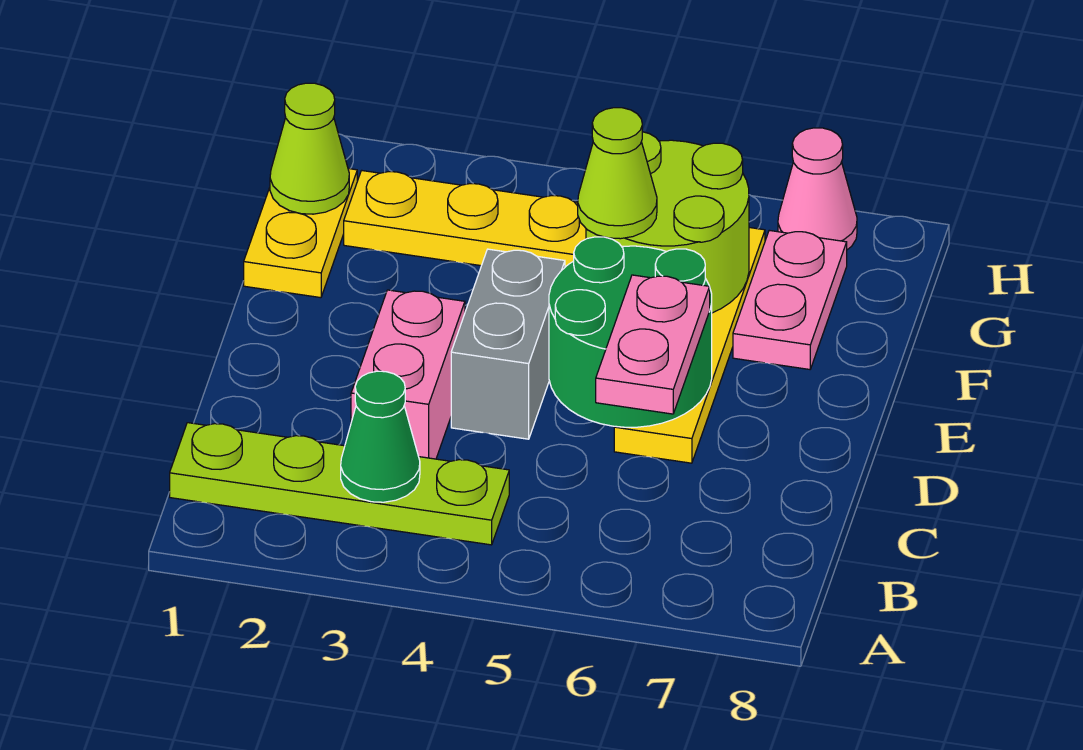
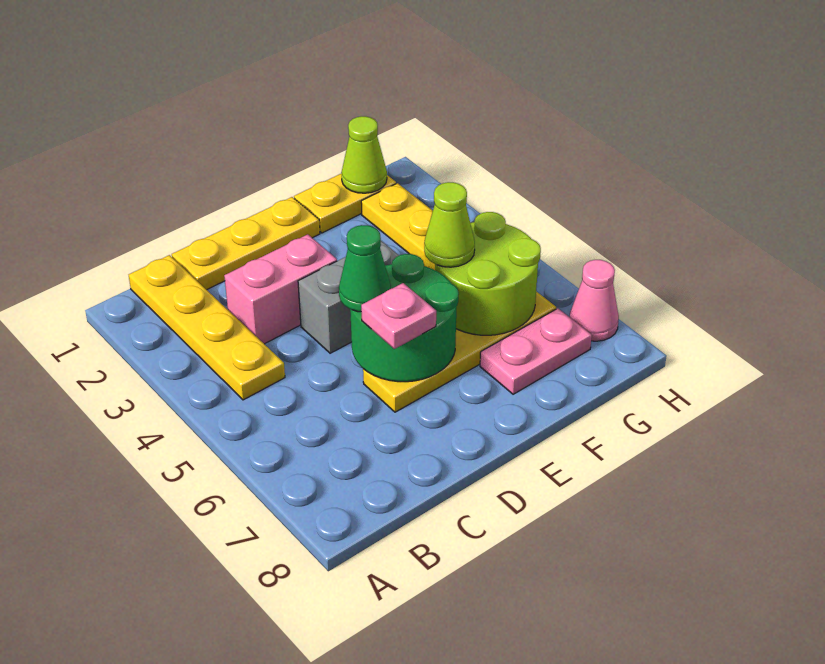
lime plate B1:B4 level 1 -> yellow plate B1:B4 level 1
green cone B3 level 2 -> green cone D5 level 3
none -> yellow plate C1:E1 level 1
pink plate C6:D6 level 3 -> pink plate D6 level 3

